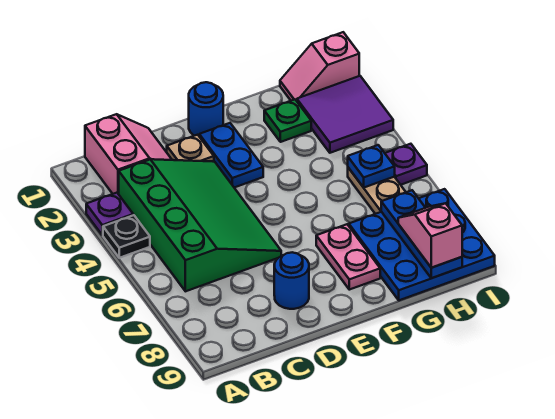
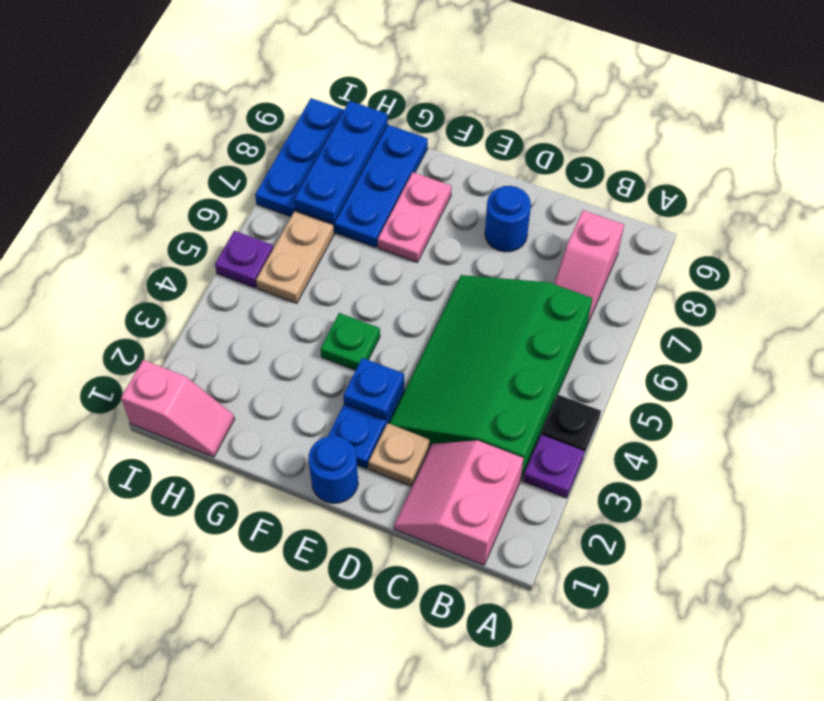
green plate G2 level 1 -> green plate F4 level 1
purple tile H2:I3 level 1 -> none
blue plate H5 level 2 -> blue plate E3 level 2
pink slope H8:H9 level 3 top 9 -> pink slope B7:B8 level 1 top 8

